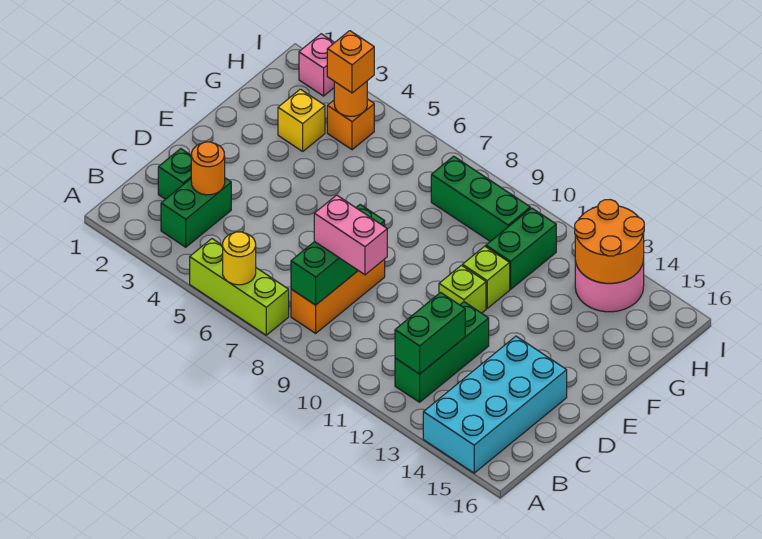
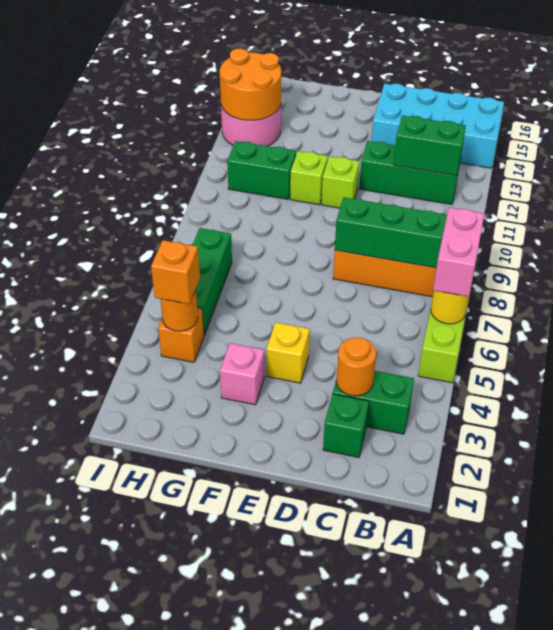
pink brick C8:C9 level 3 -> pink brick A6:A7 level 3
yellow brick G3 level 1 -> yellow brick E4 level 1
green brick H8:H10 level 1 -> green brick H5:H7 level 1
pink brick I2 level 1 -> pink brick F3 level 1

